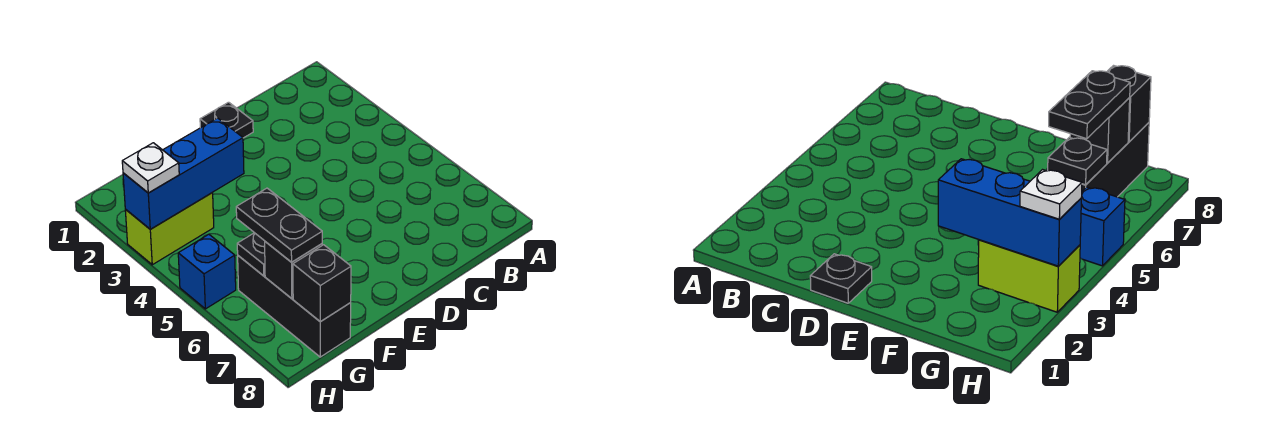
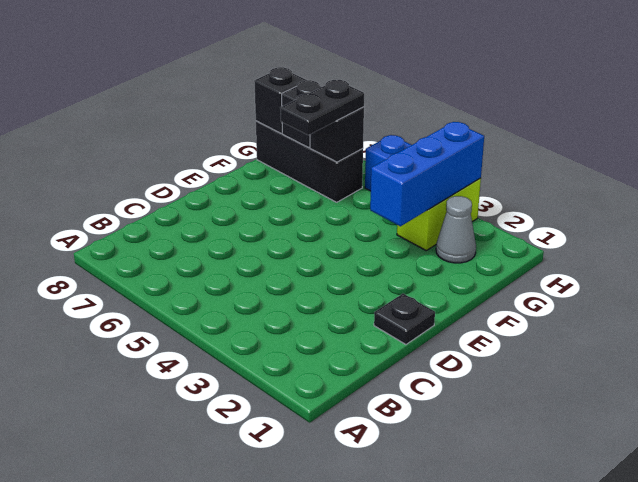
none -> grey cone G2 level 1
black plate G6 level 2 -> black brick G6 level 2
black plate G6:G7 level 3 -> black plate F6:G6 level 3
white plate H3 level 3 -> none

